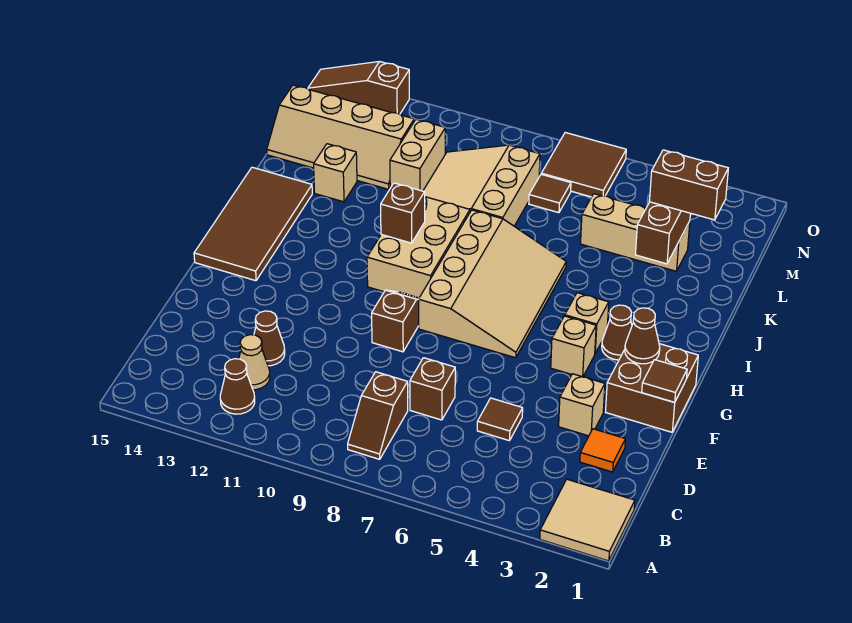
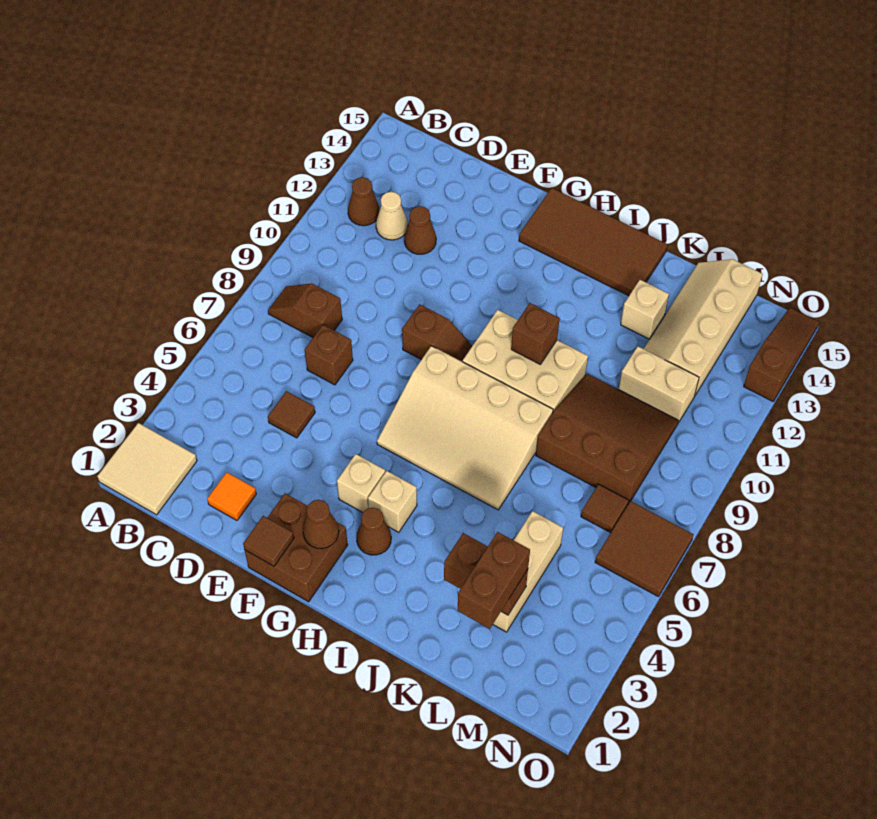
tan brick E3 level 1 -> none
tan slope K8:M10 level 1 top 8 -> brown slope K8:M10 level 1 top 8

